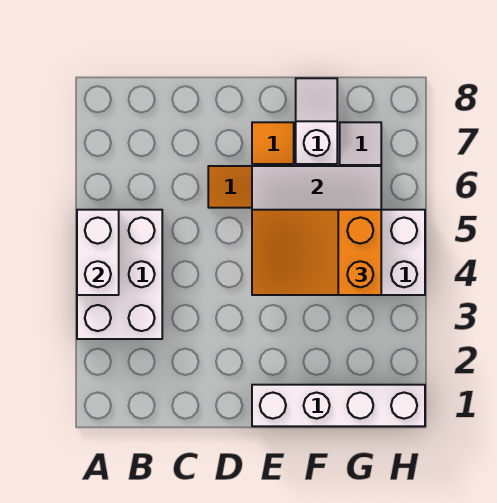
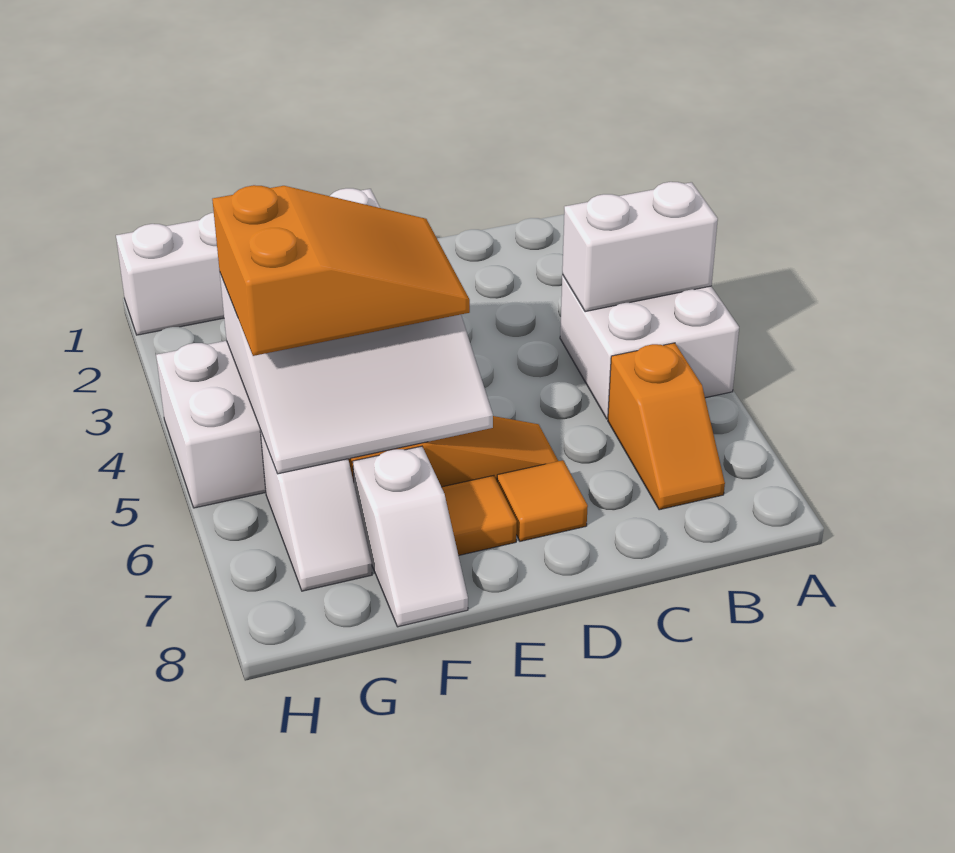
white brick A3:B5 level 1 -> white brick A4:B5 level 1
white brick A4:A5 level 2 -> white brick A4:B4 level 2
none -> orange slope B6:B7 level 1 top 6
none -> orange tile D7 level 1

